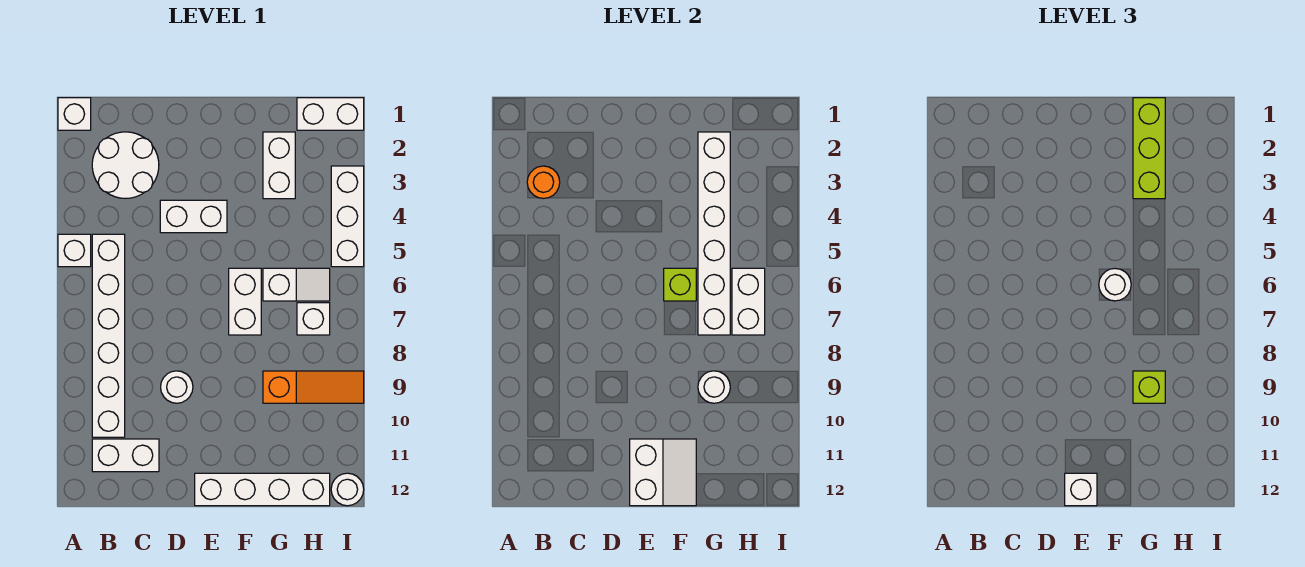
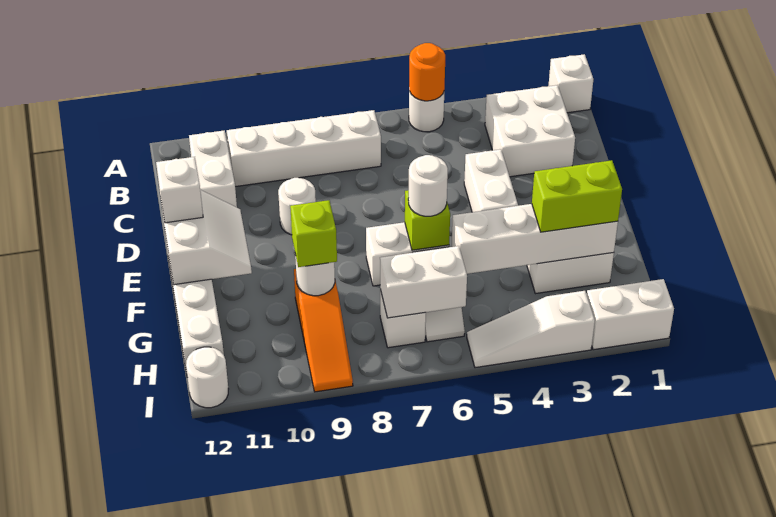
white brick A5 level 1 -> white round brick A5 level 1
white round brick B2:C3 level 1 -> white brick B2:C3 level 1
orange round brick B3 level 2 -> orange round brick A5 level 2
white brick B5:B10 level 1 -> white brick B7:B10 level 1
white slope E11:F12 level 2 top E -> white slope E11:F12 level 2 top 12
lime brick G1:G3 level 3 -> lime brick G2:G3 level 3
white brick G2:G7 level 2 -> white brick G2:G5 level 2
white brick H1:I1 level 1 -> white brick I1:I2 level 1
white brick I3:I5 level 1 -> white slope I3:I5 level 1 top 3

